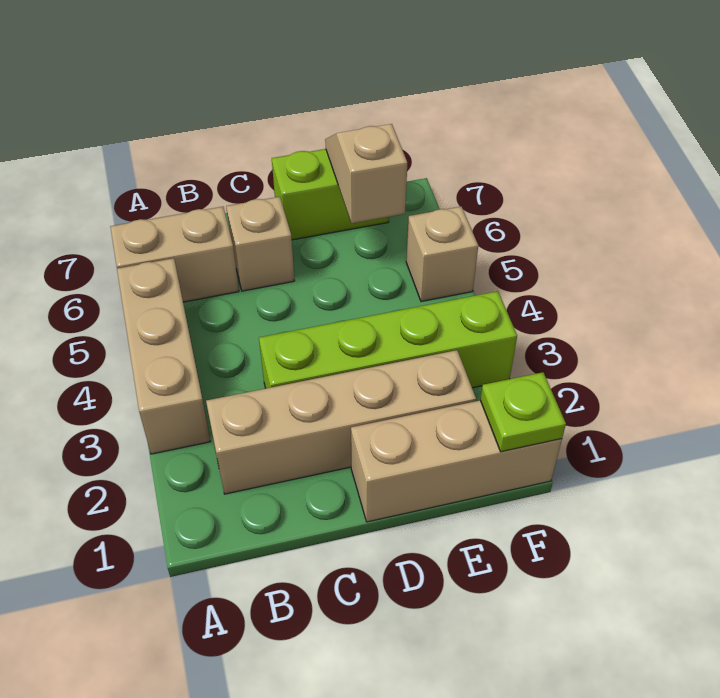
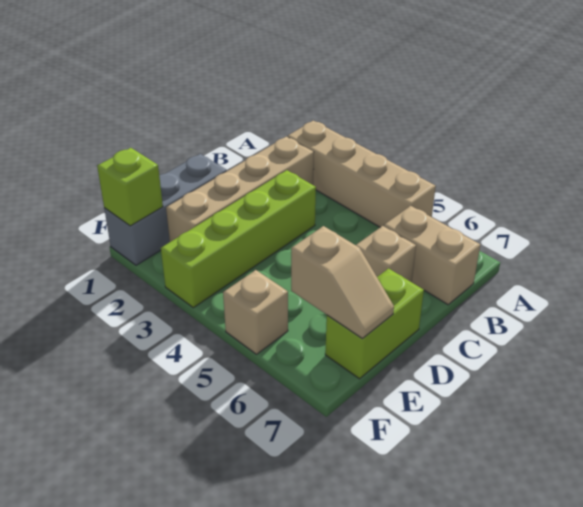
tan brick A3:A5 level 1 -> tan brick A2:A5 level 1
tan brick A6:B6 level 1 -> tan brick B6:B7 level 1
tan brick D1:F1 level 1 -> grey brick D1:F1 level 1
lime plate F1 level 2 -> lime brick F1 level 2

